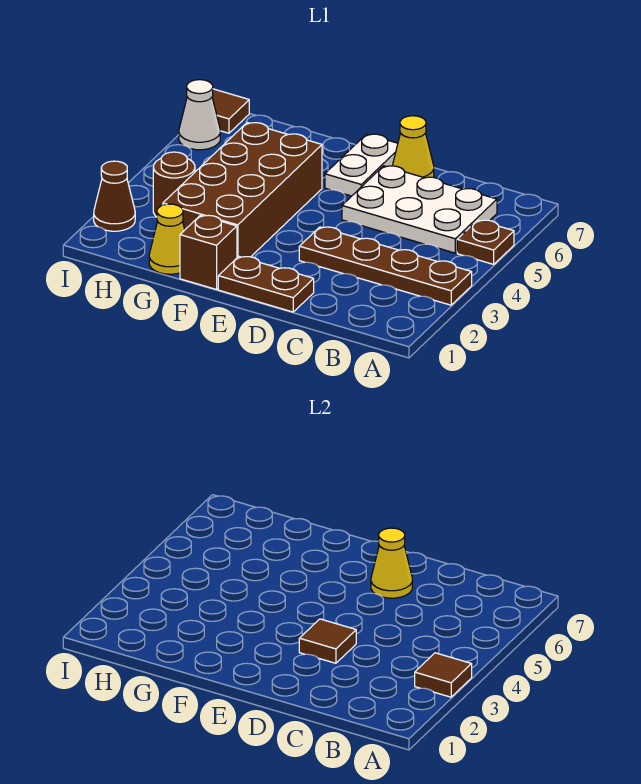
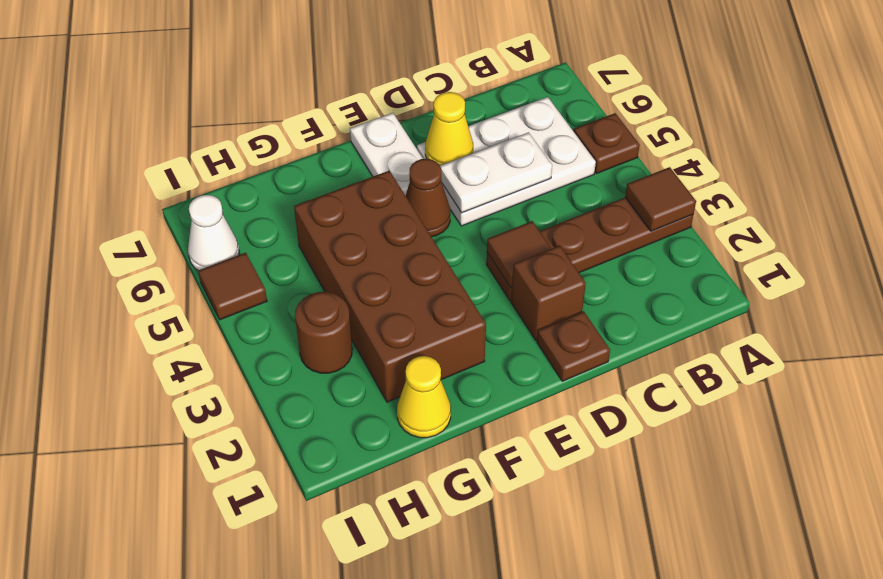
none -> white plate C5:D5 level 2
brown plate D1:E1 level 1 -> brown plate D1 level 1
yellow cone D7 level 1 -> none
brown brick F1 level 1 -> brown brick D2 level 1
brown cone I2 level 1 -> brown cone E5 level 1
brown tile I7 level 1 -> brown tile I5 level 1

